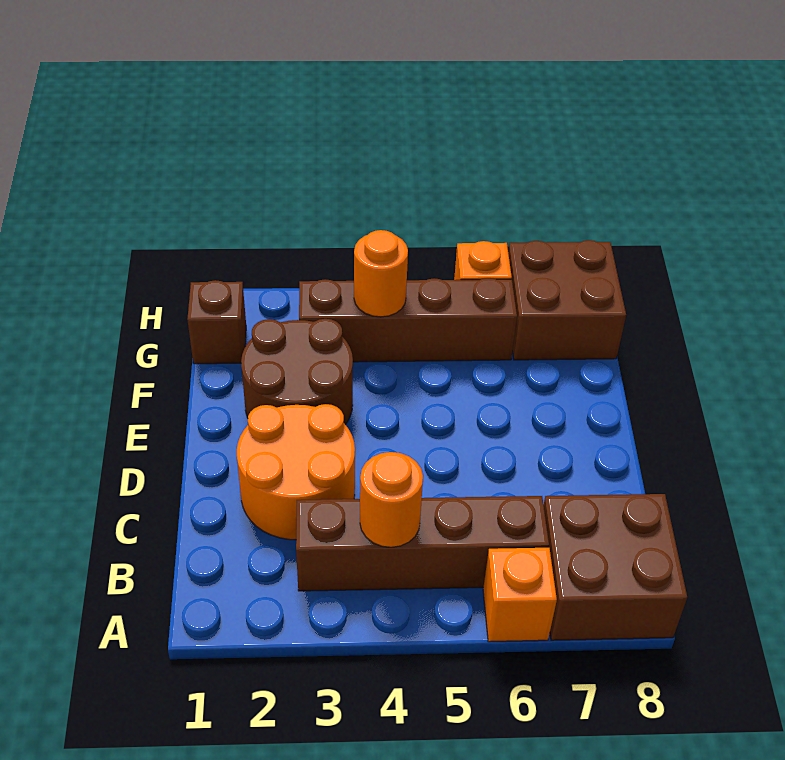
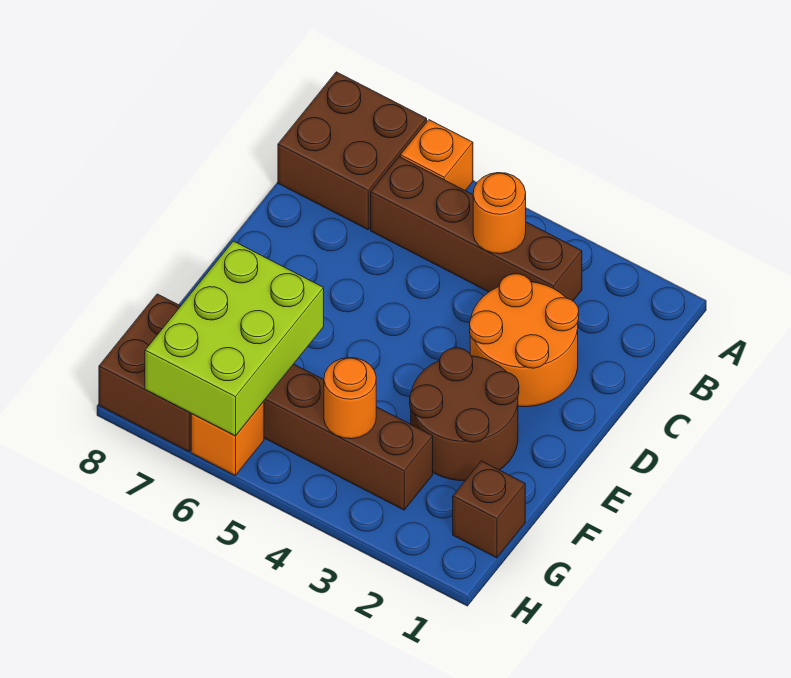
none -> lime brick F6:H7 level 2

